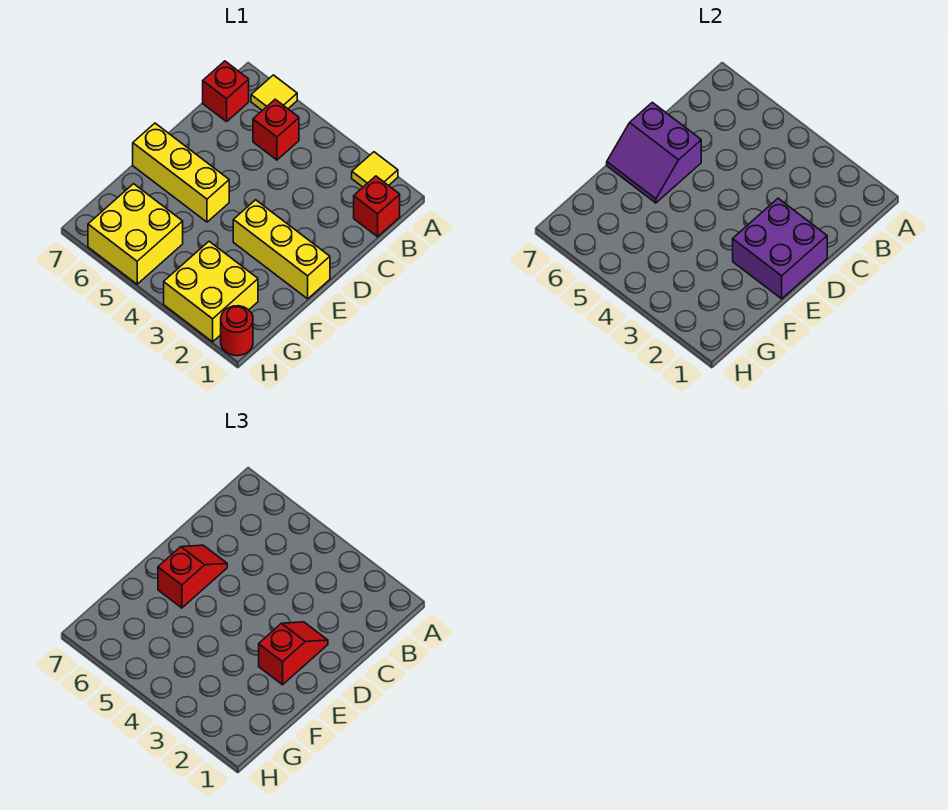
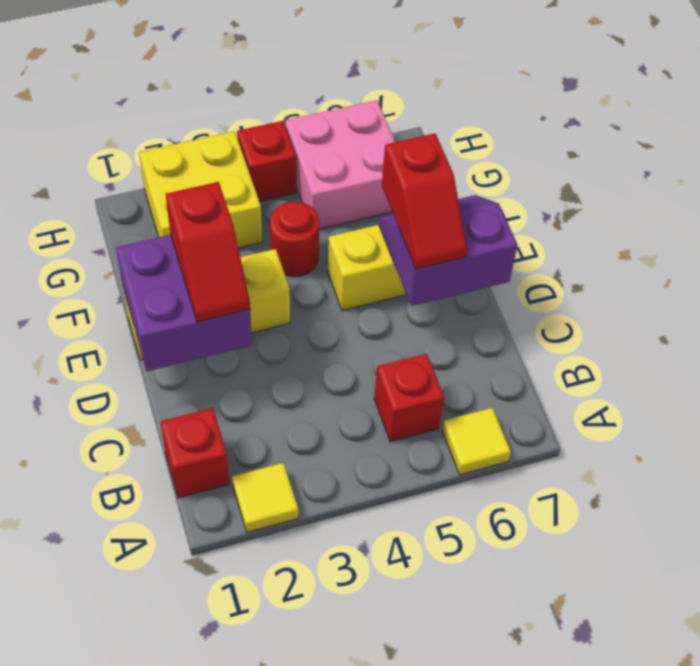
red brick B7 level 1 -> red brick H4 level 1
yellow brick G5:H6 level 1 -> pink brick G5:H6 level 1
red round brick H1 level 1 -> red round brick F4 level 1

